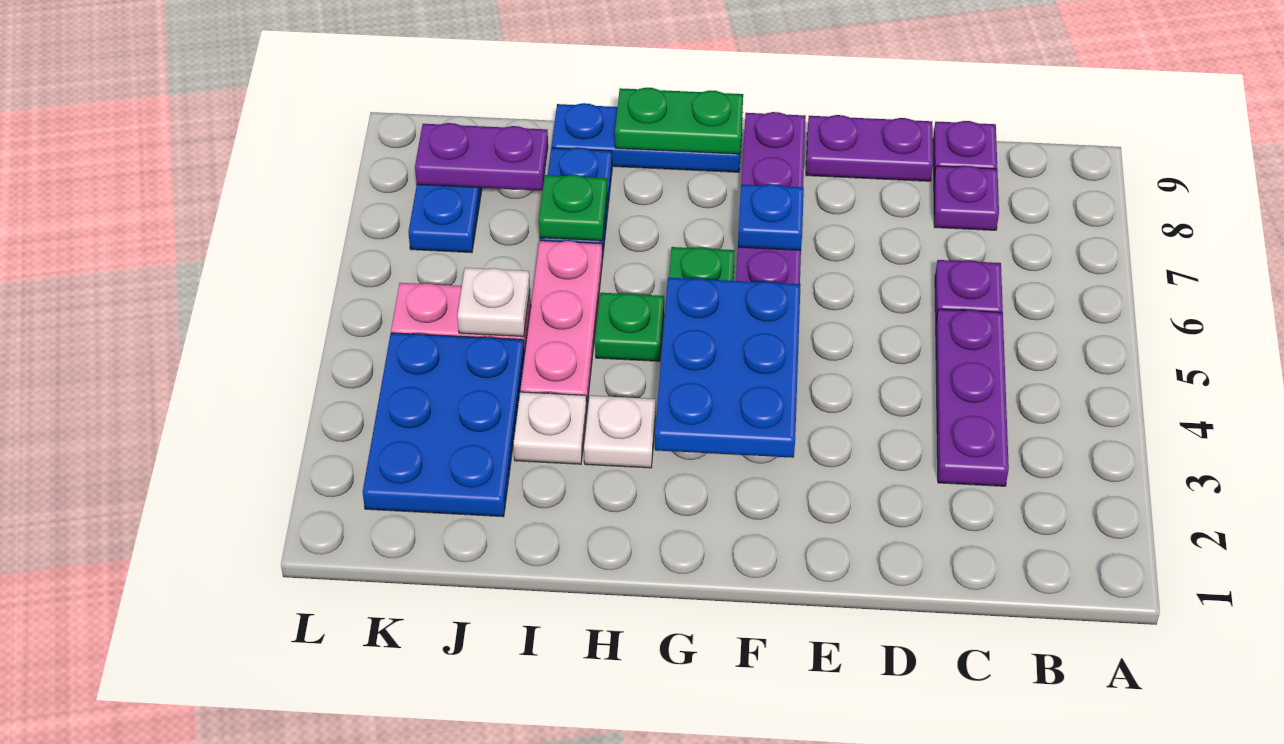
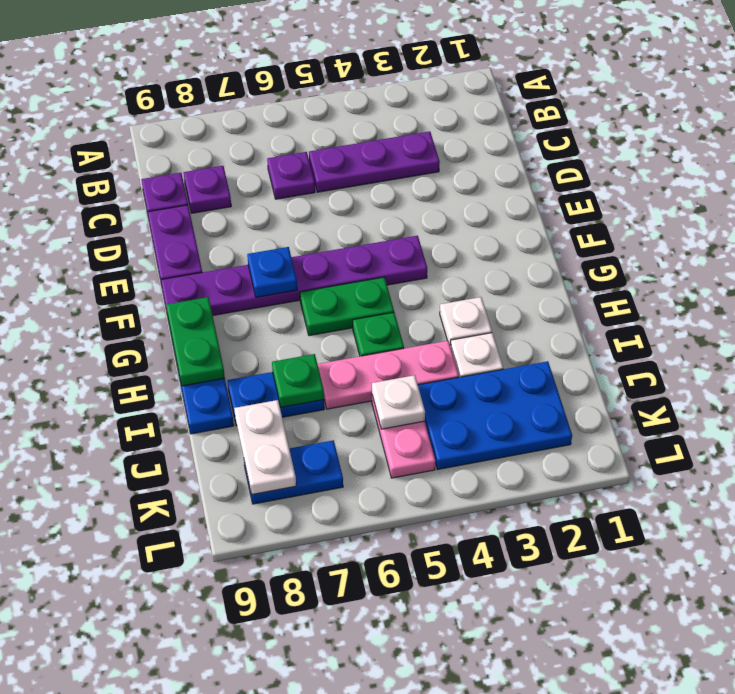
blue plate F3:G5 level 2 -> none
purple plate J8:K8 level 2 -> white plate J8:K8 level 2

